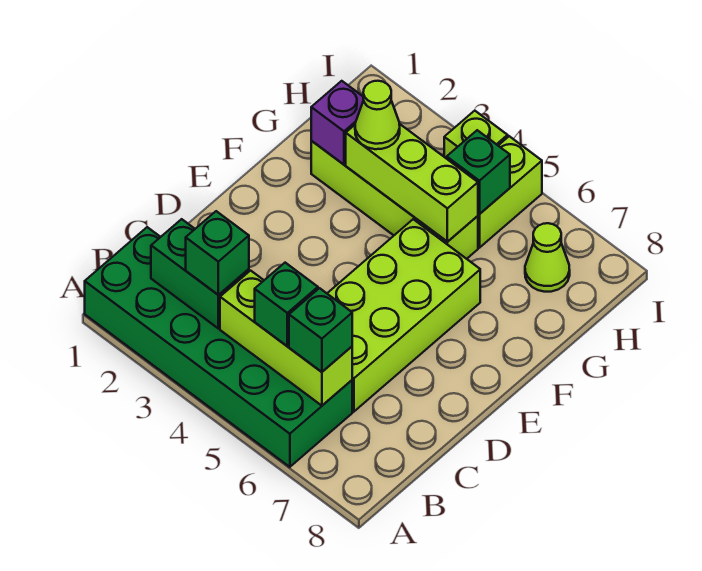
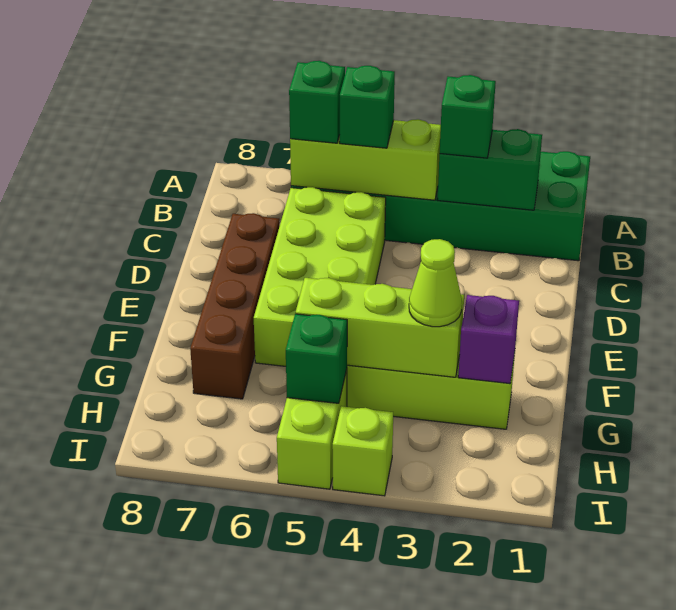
none -> brown brick D7:G7 level 1
lime cone H7 level 1 -> none

